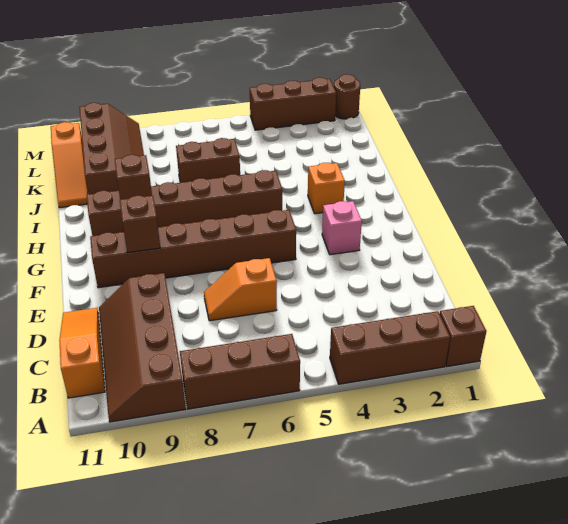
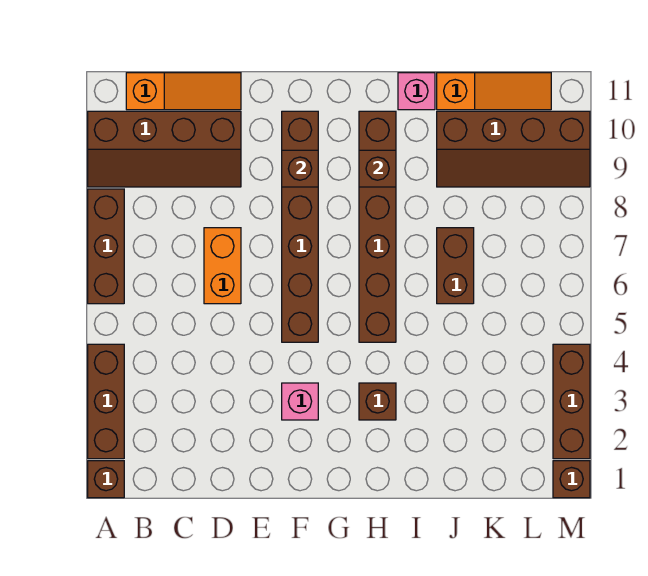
brown slope A9:D10 level 1 top 9 -> brown slope A9:D10 level 1 top 10
orange slope D6:D7 level 1 top 6 -> orange brick D6:D7 level 1
orange brick H3 level 1 -> brown brick H3 level 1
none -> pink brick I11 level 1
orange slope J11:L11 level 1 top L -> orange slope J11:L11 level 1 top J
brown round brick M1 level 1 -> brown brick M1 level 1

